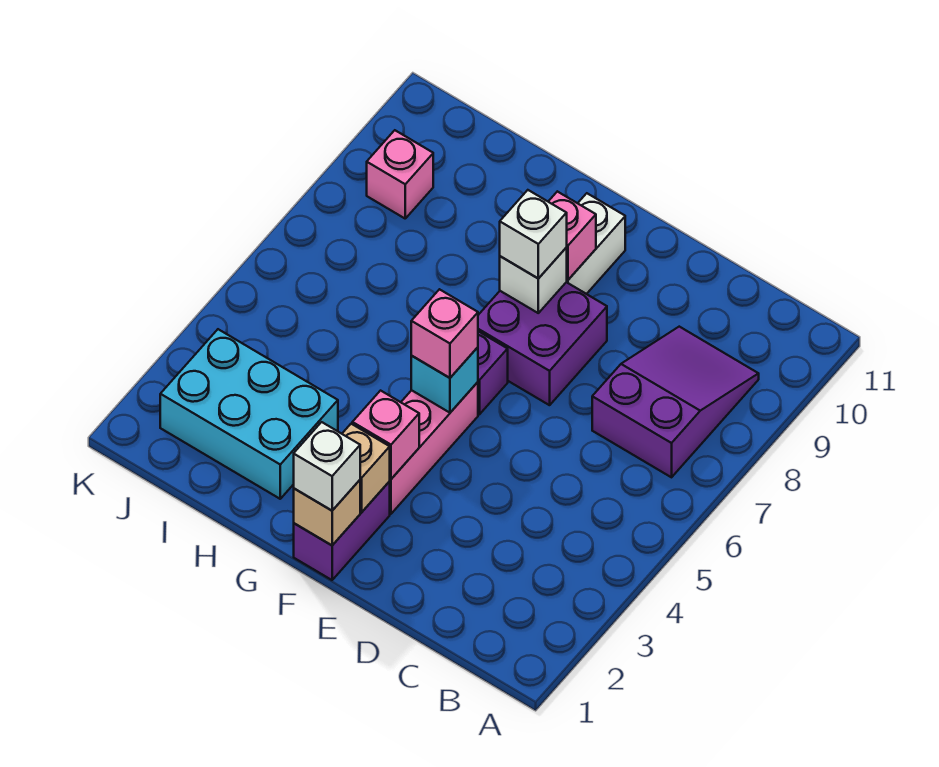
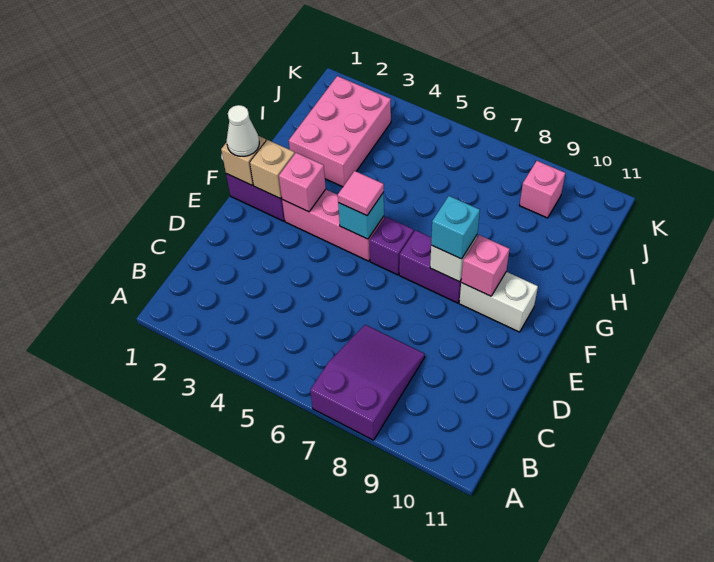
purple slope B7:C9 level 1 top 7 -> purple slope A7:C8 level 1 top A
purple brick E7:F8 level 1 -> purple brick F7:F8 level 1
white brick F1 level 3 -> white cone F1 level 3
pink brick F5 level 3 -> pink tile F5 level 3
white brick F8 level 3 -> cyan brick F8 level 3
cyan brick H2:J3 level 1 -> pink brick H2:J3 level 1

